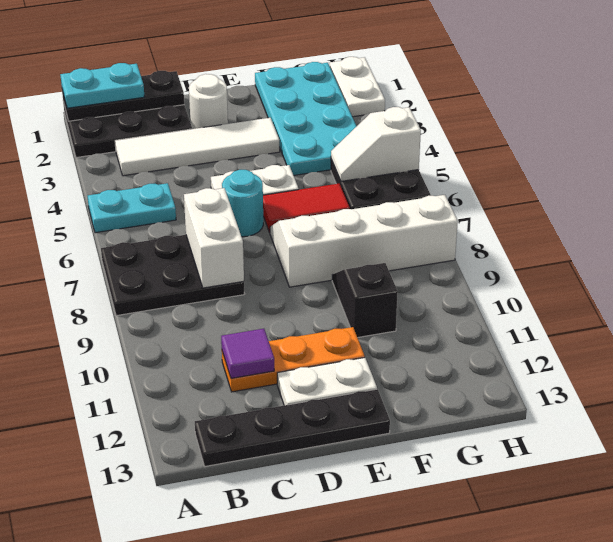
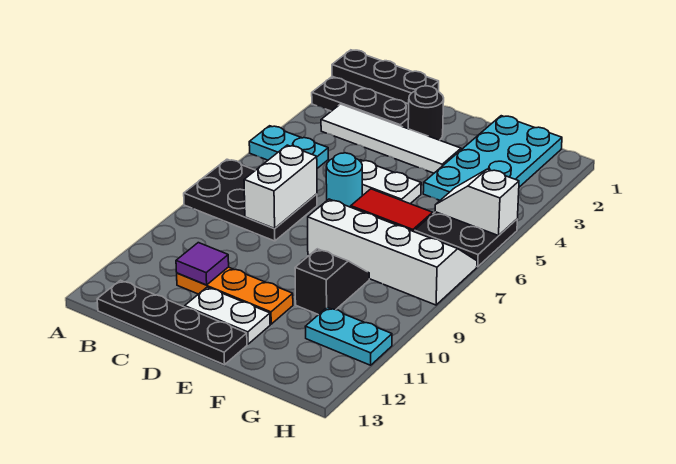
cyan plate A1:B1 level 3 -> cyan plate G11:H11 level 1
white round brick D2 level 1 -> black round brick D2 level 1
white plate H1:H2 level 1 -> none

